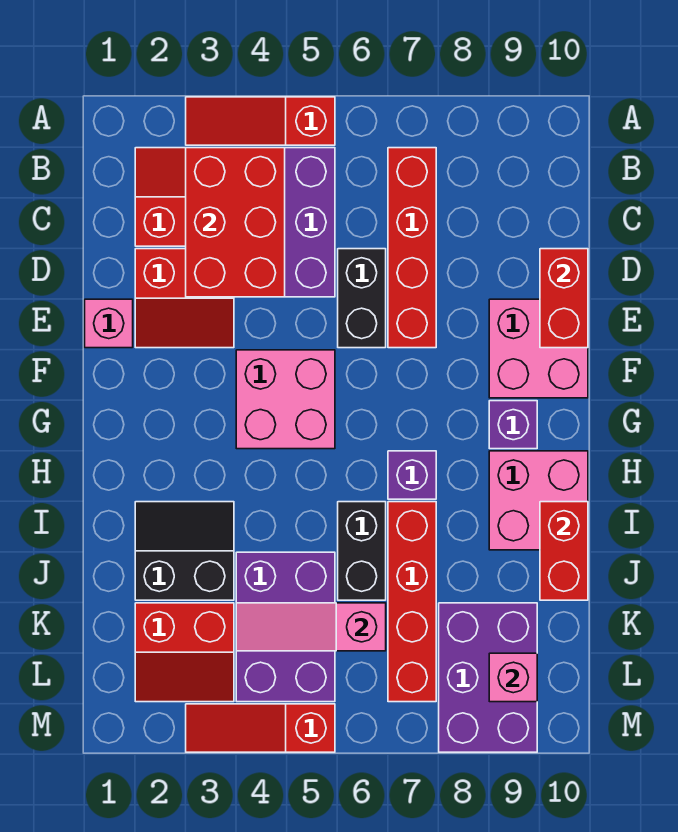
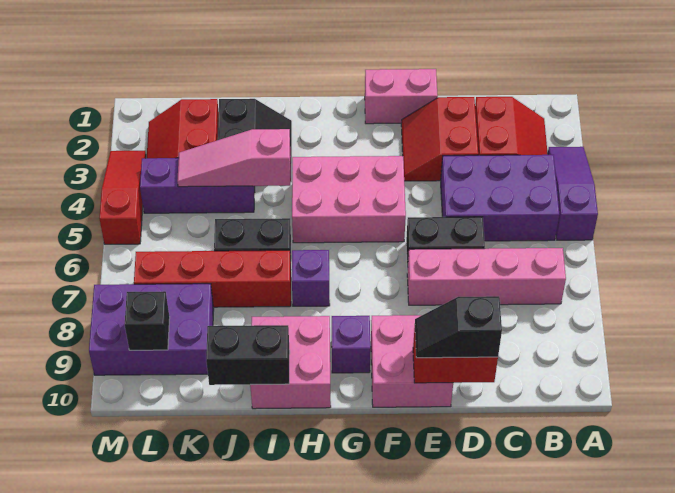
red slope A3:A5 level 1 top 5 -> purple slope A3:A5 level 1 top 5
red brick B3:D4 level 2 -> none
red brick B7:E7 level 1 -> pink brick B7:E7 level 1
none -> black slope D10:E10 level 3 top D
pink brick E1 level 1 -> pink brick E1:F1 level 1
pink brick F4:G5 level 1 -> pink brick F4:H5 level 1
red brick I10:J10 level 2 -> black brick I10:J10 level 2
purple brick J4:L5 level 1 -> purple brick J4:L4 level 1
pink slope K4:K6 level 2 top 6 -> pink slope I4:K4 level 2 top I
pink brick L9 level 2 -> black brick L9 level 2

